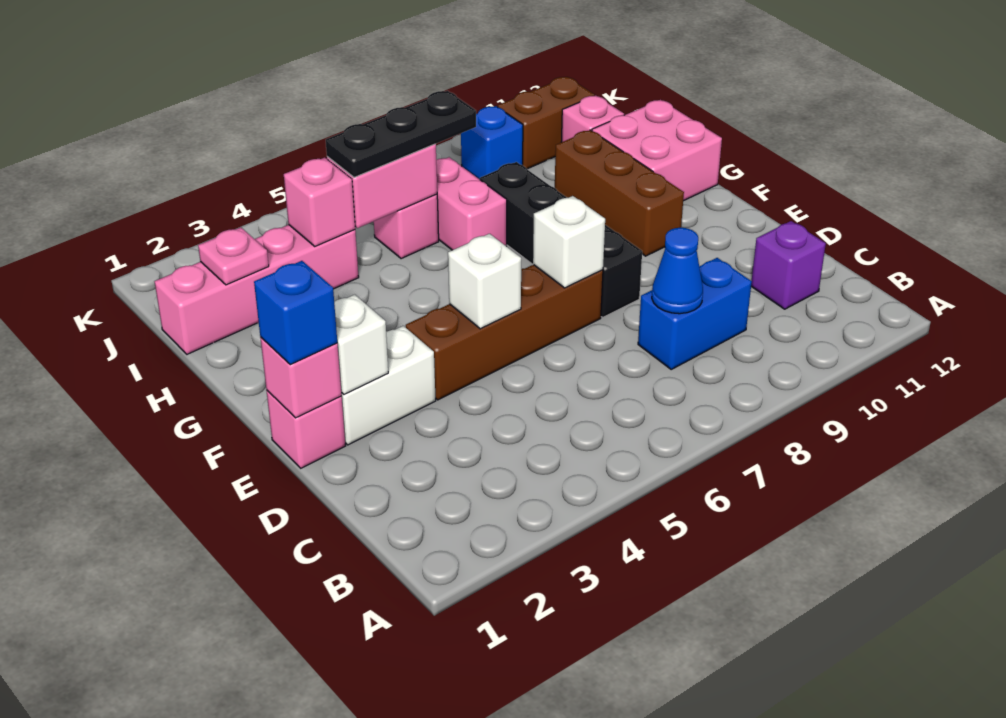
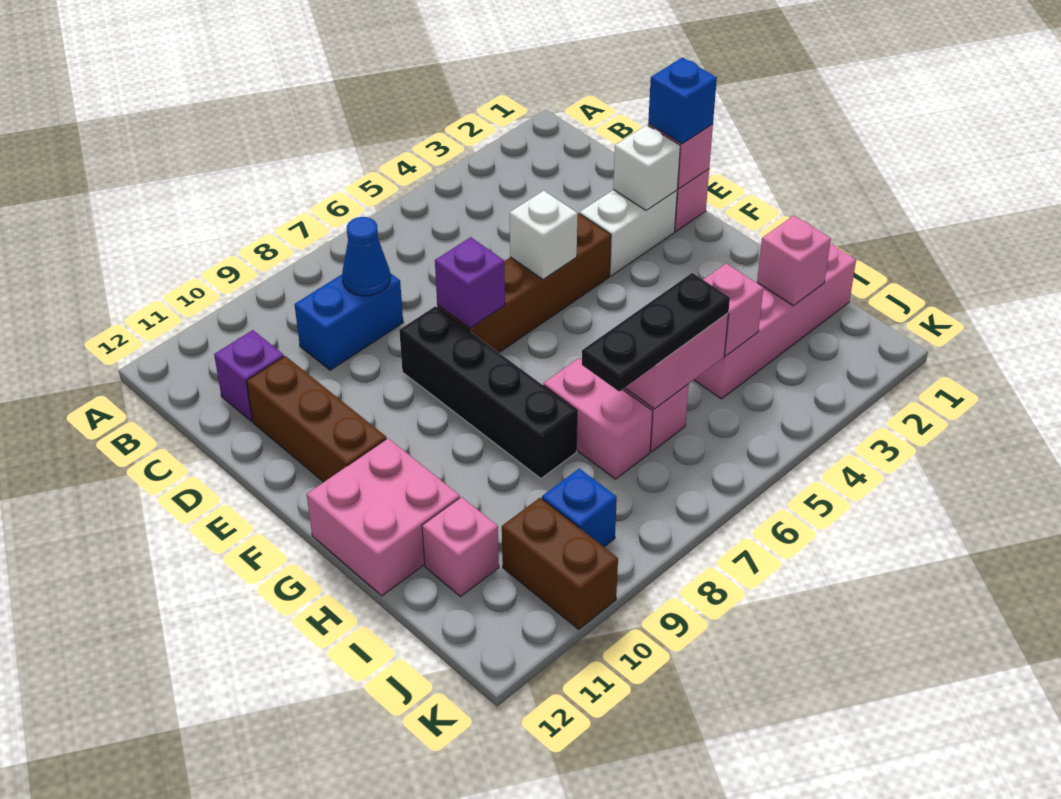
white brick E7 level 2 -> purple brick E7 level 2
brown brick F10:H10 level 1 -> brown brick D11:F11 level 1
pink plate I2 level 2 -> pink brick I2 level 2
brown brick J10:J11 level 1 -> brown brick J10:K10 level 1

